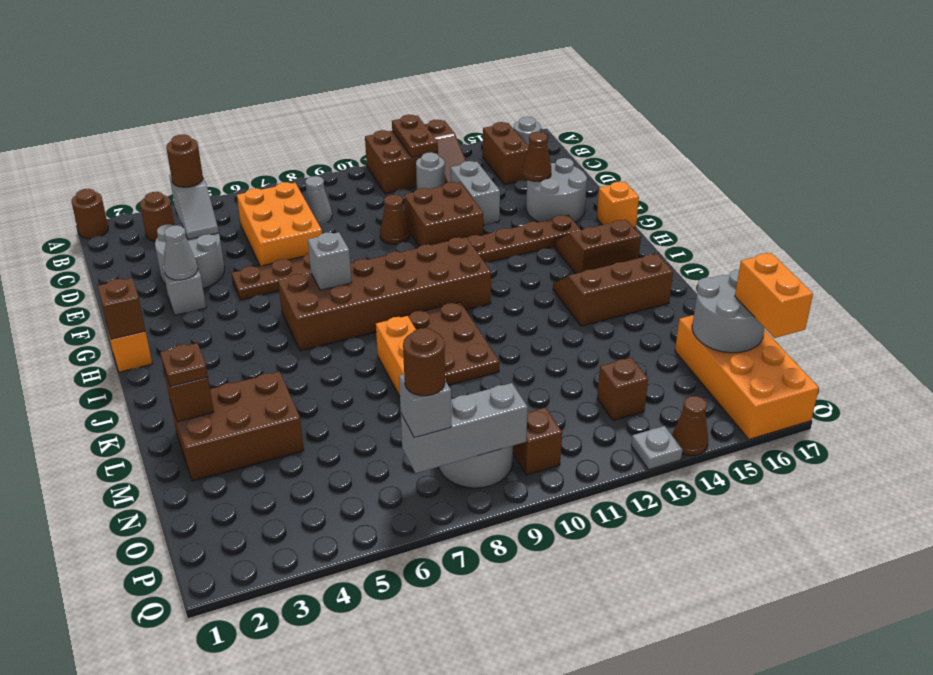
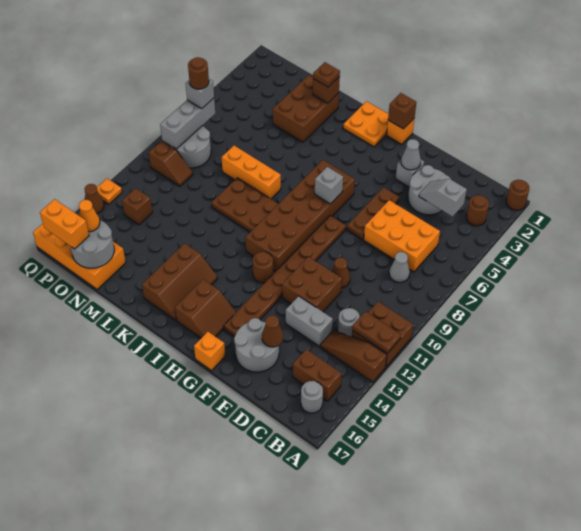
brown round brick C4 level 3 -> brown round brick H12 level 1
none -> orange plate I1:J2 level 1
none -> orange cone O16 level 3
grey plate Q13 level 1 -> orange plate Q13 level 1

